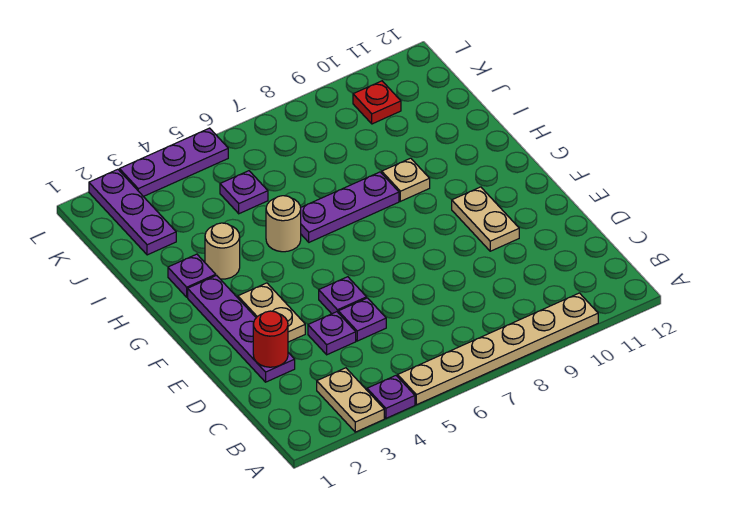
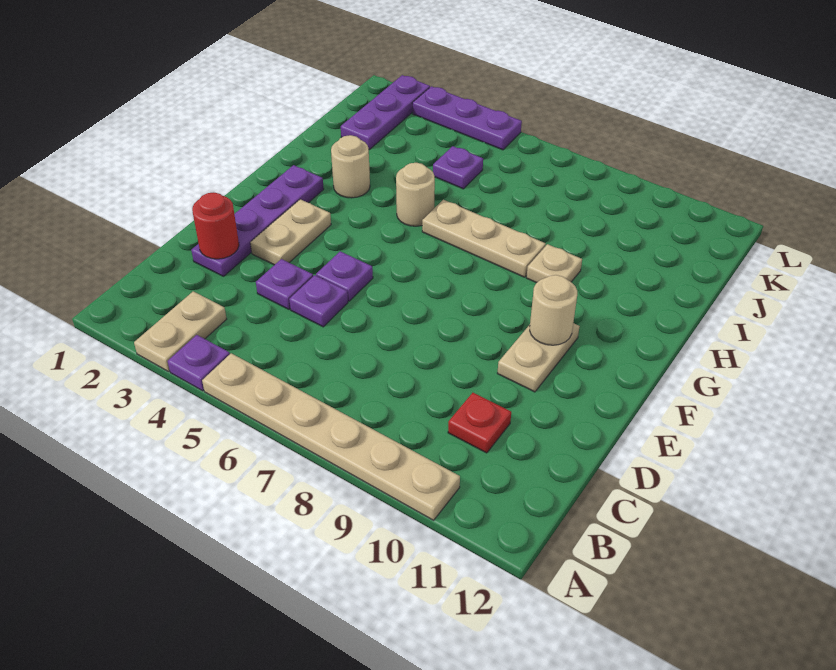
none -> tan round brick F10 level 2
purple plate H2 level 1 -> none
purple plate H6:H8 level 1 -> tan plate H6:H8 level 1
red plate K10 level 1 -> red plate C10 level 1

